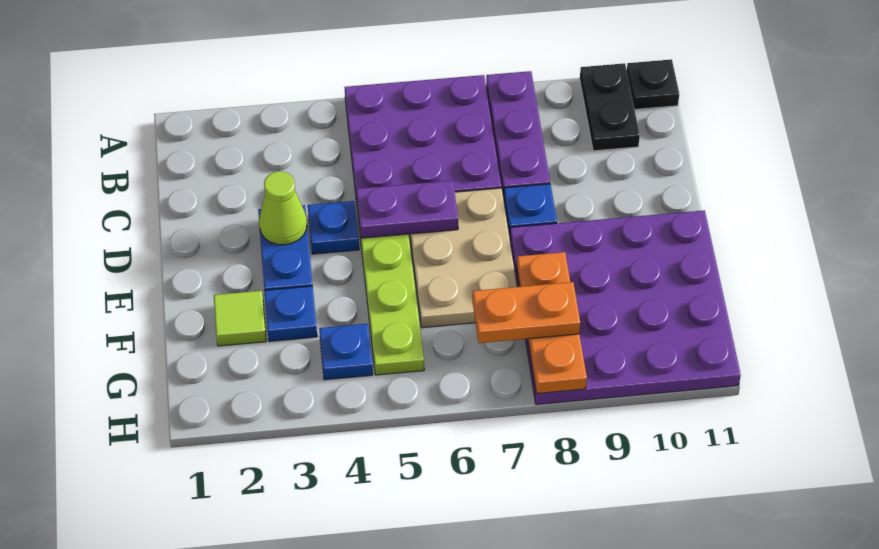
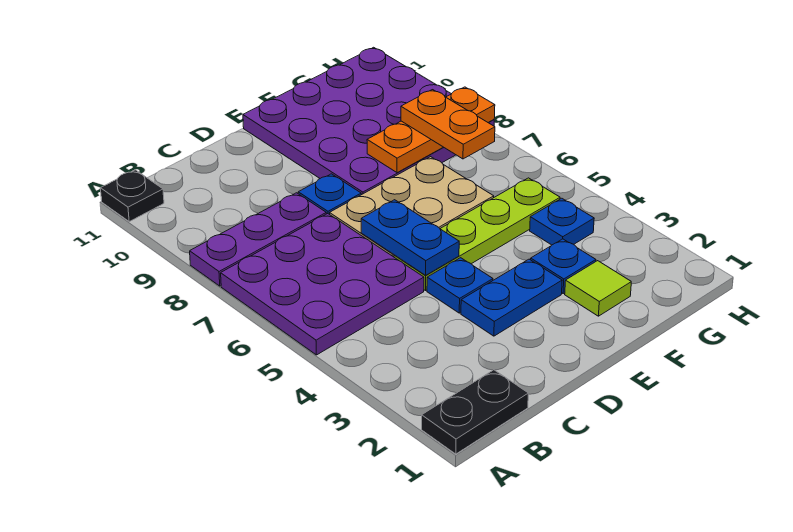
black plate A10:B10 level 1 -> black plate A1:B1 level 1
lime cone D3 level 2 -> none
purple plate D5:D6 level 2 -> blue plate D5:D6 level 2

